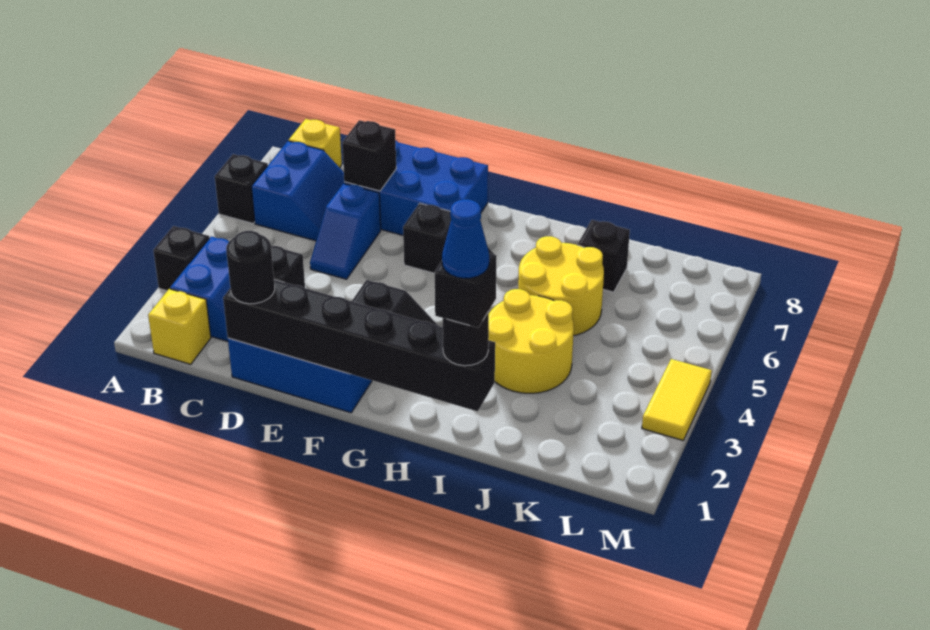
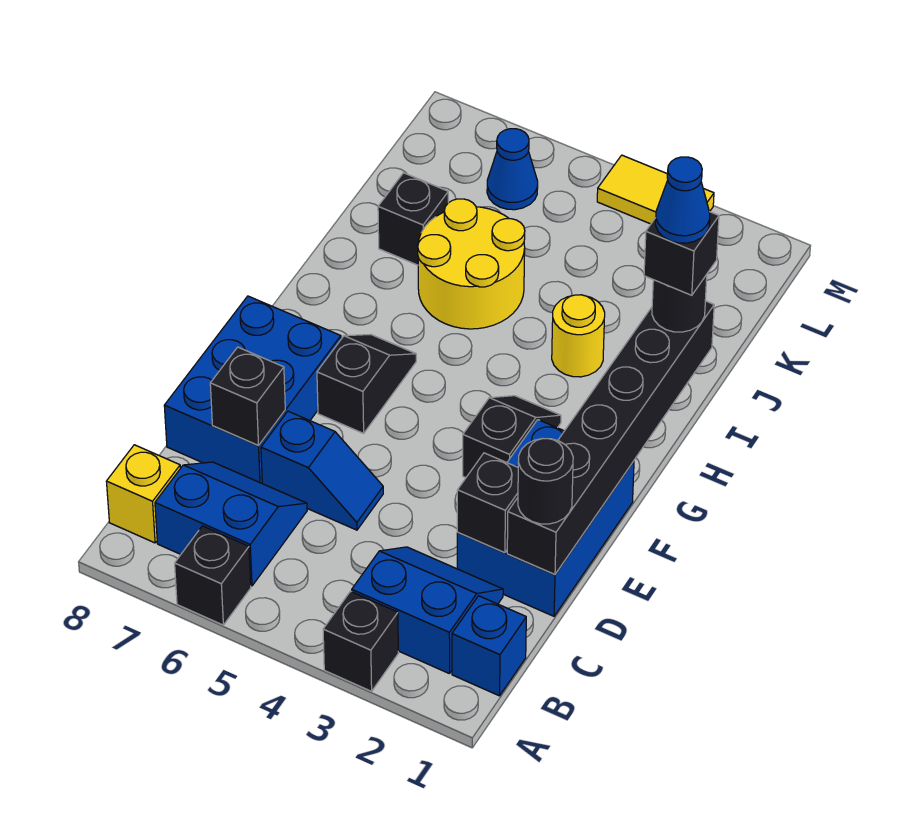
yellow brick B1 level 1 -> blue brick B1 level 1
yellow round brick I3:J4 level 1 -> yellow round brick I3 level 1
none -> blue cone L6 level 1

